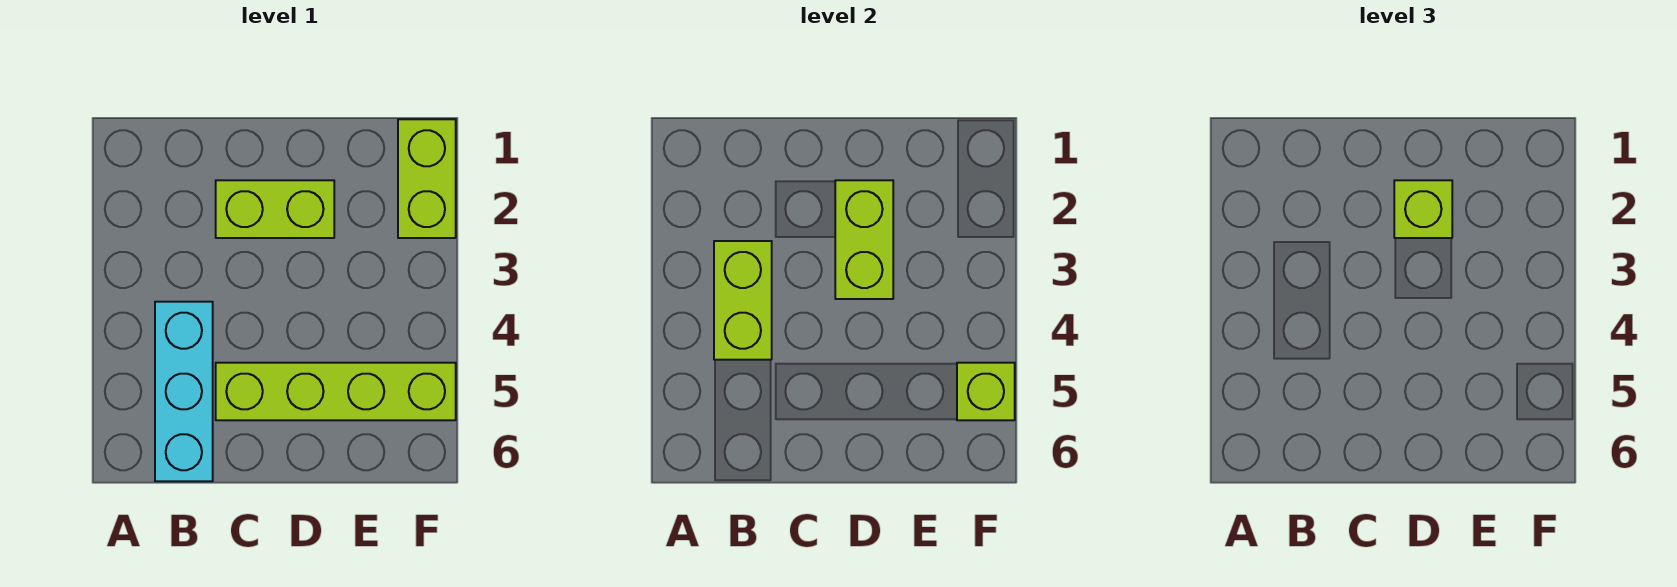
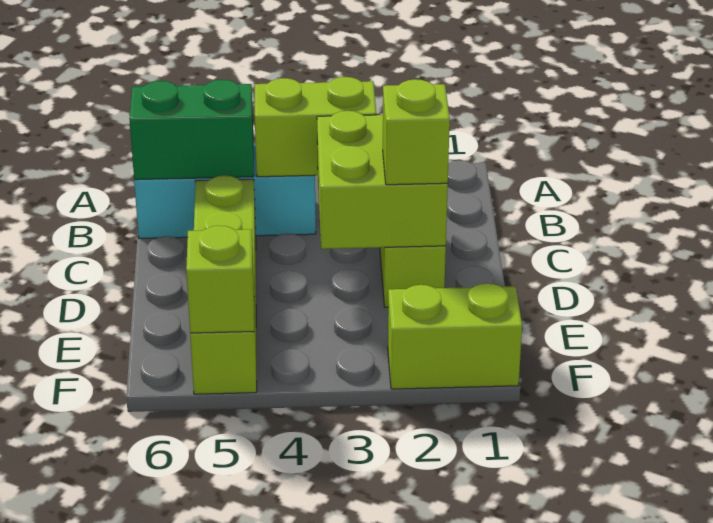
none -> green brick B5:B6 level 2
lime brick D2:D3 level 2 -> lime brick C2:D3 level 2

